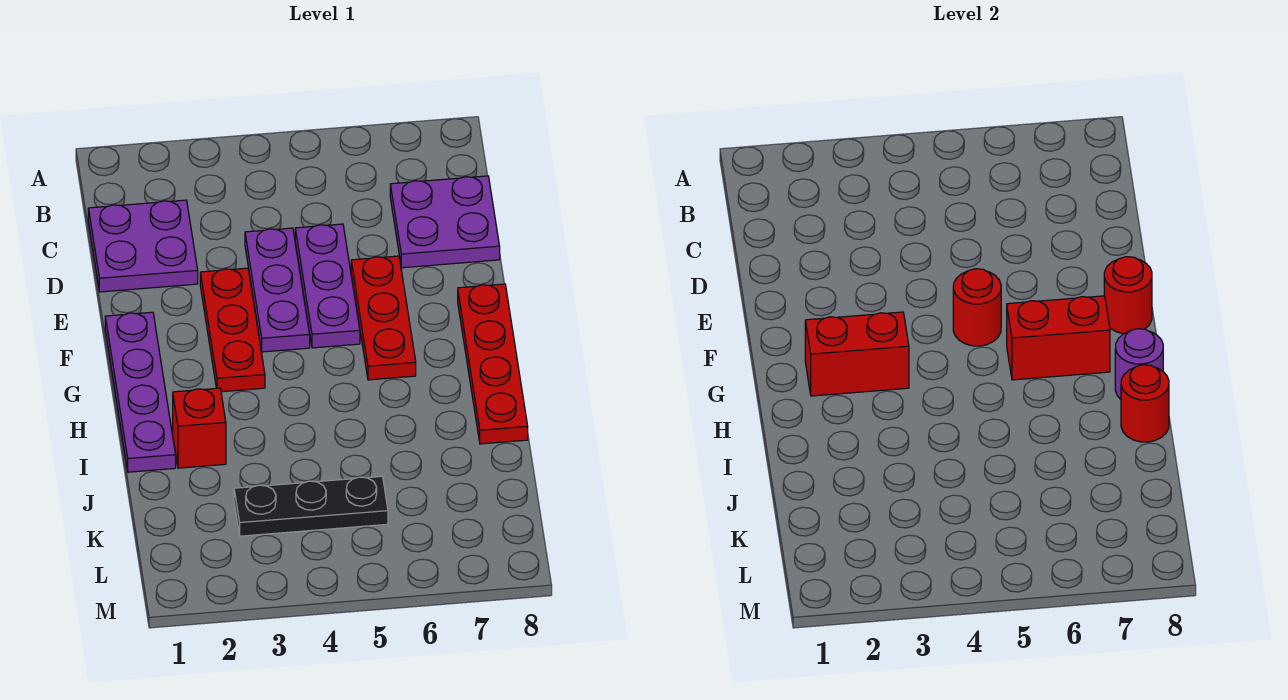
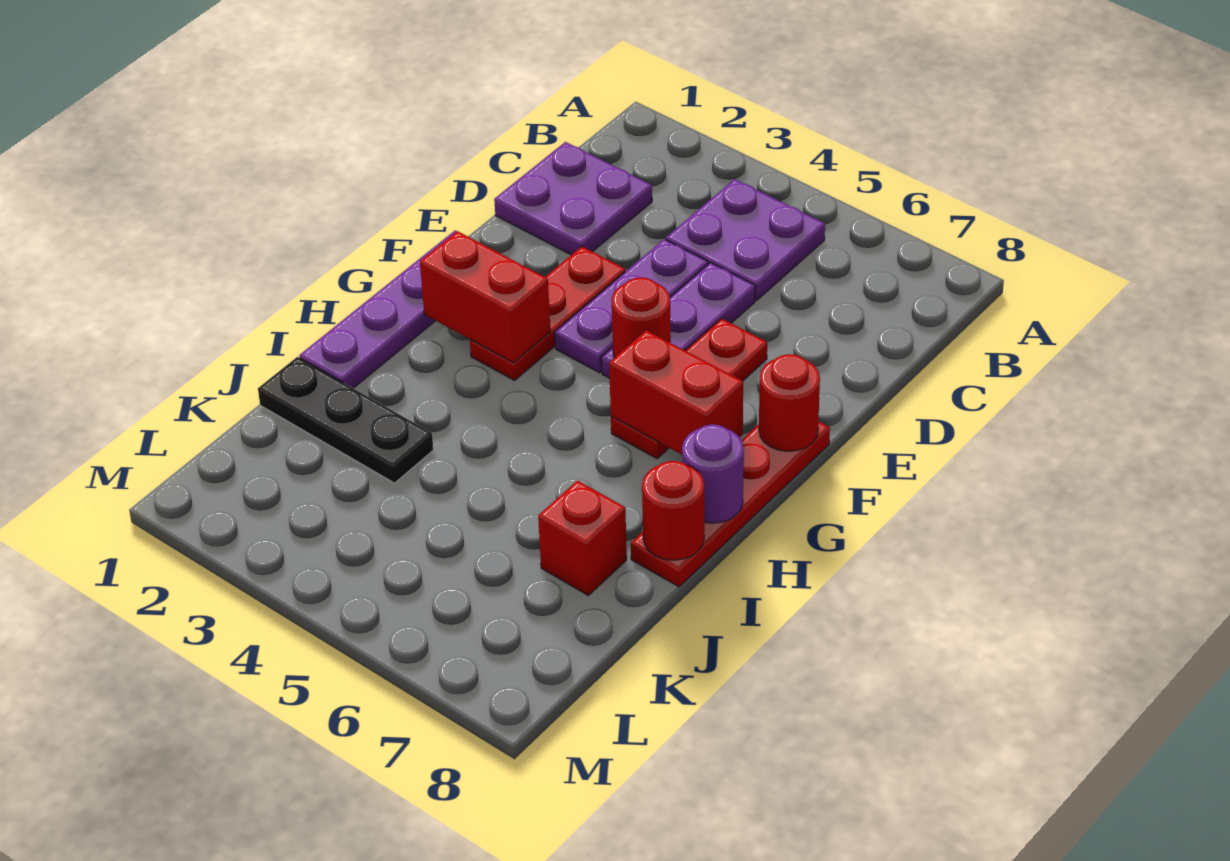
purple plate C7:D8 level 1 -> purple plate B4:C5 level 1
red brick I2 level 1 -> red brick J7 level 1
black plate K3:K5 level 1 -> black plate J1:J3 level 1

